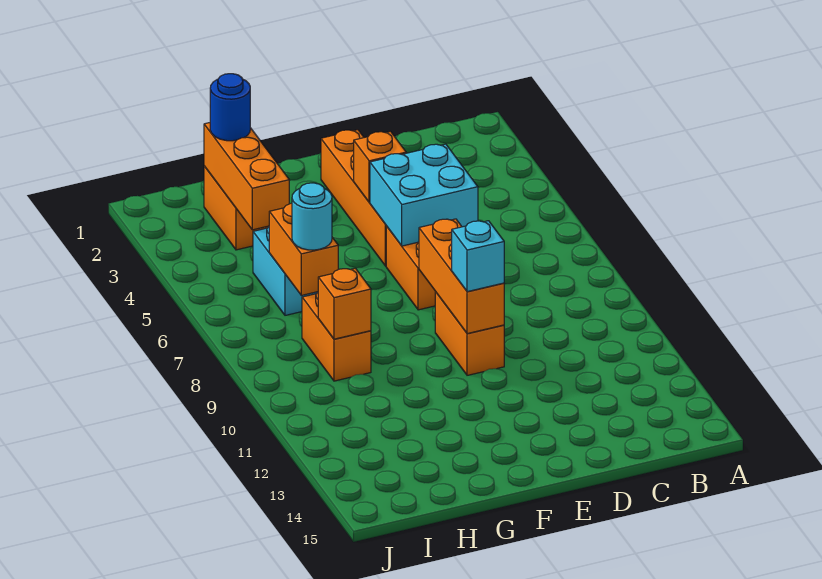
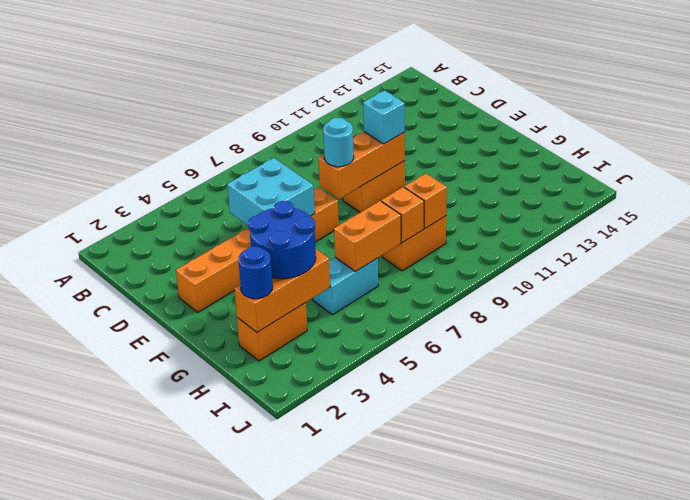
orange brick E4 level 2 -> orange brick H8 level 2
none -> blue round brick G3:H4 level 3
cyan round brick H7 level 3 -> cyan round brick E8 level 3

